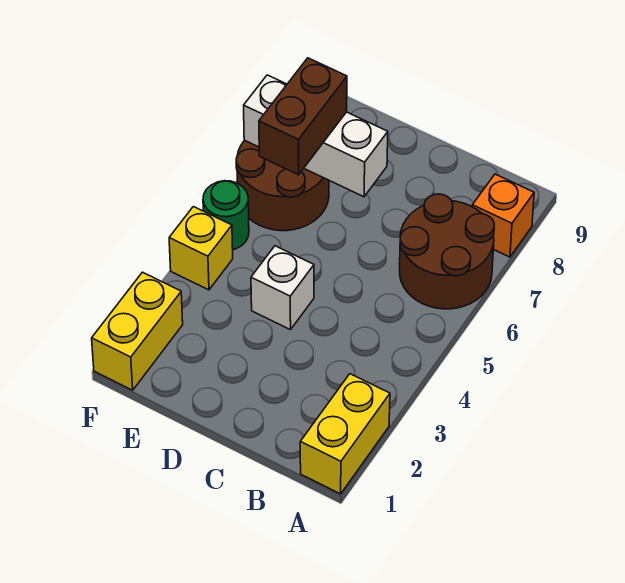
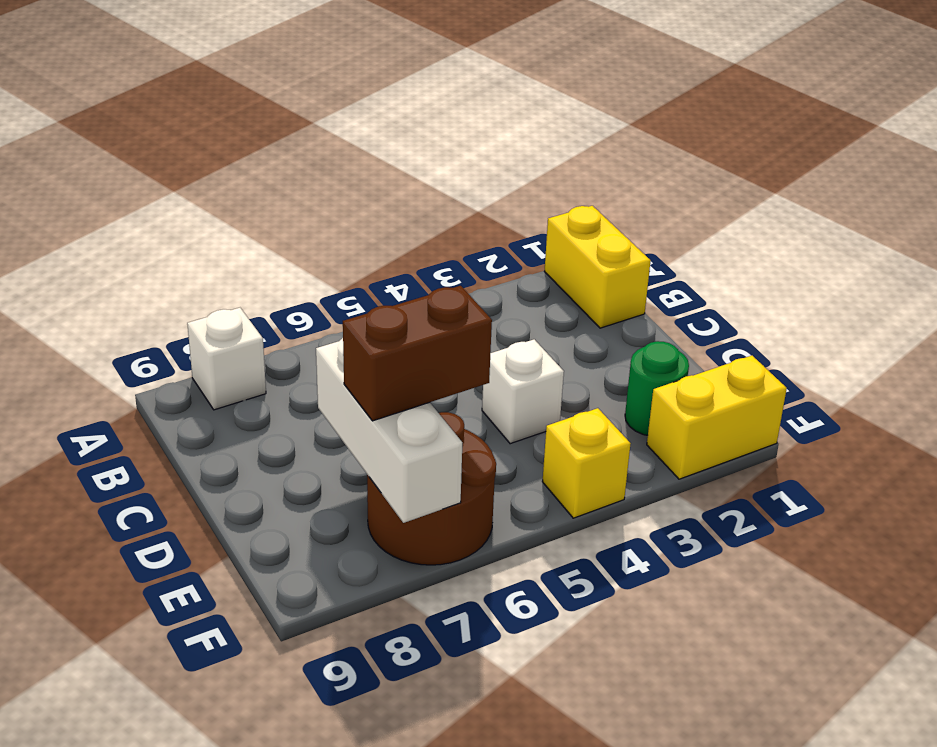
yellow brick A1:A2 level 1 -> yellow brick A1:B1 level 1
brown round brick A6:B7 level 1 -> none
orange brick A8 level 1 -> white brick A8 level 1
green round brick F5 level 1 -> green round brick E2 level 1

